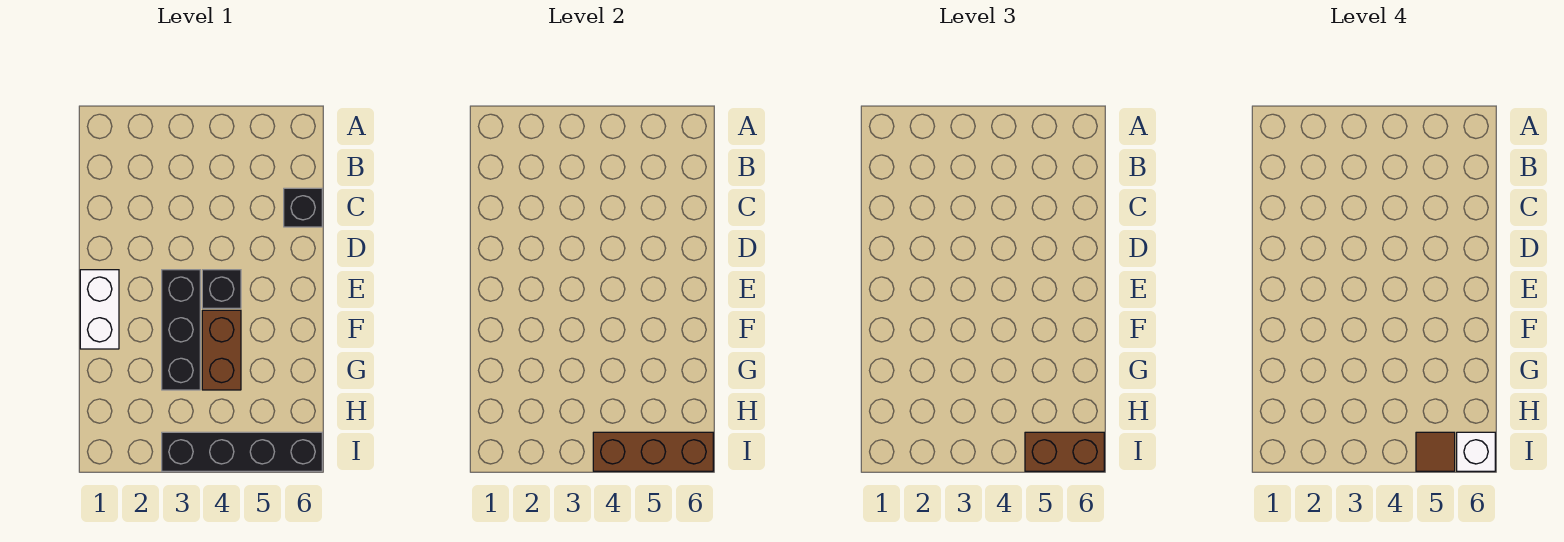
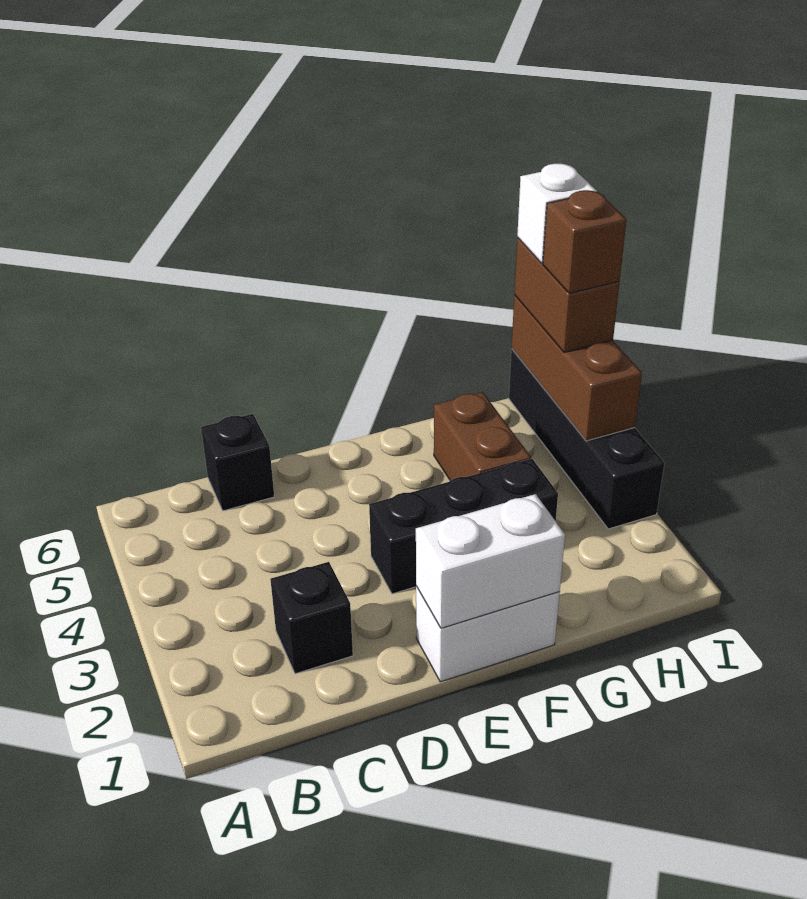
none -> white brick E1:F1 level 2
black brick E4 level 1 -> black brick C2 level 1
brown brick F4:G4 level 1 -> brown brick G4:G5 level 1
brown tile I5 level 4 -> brown brick I5 level 4

